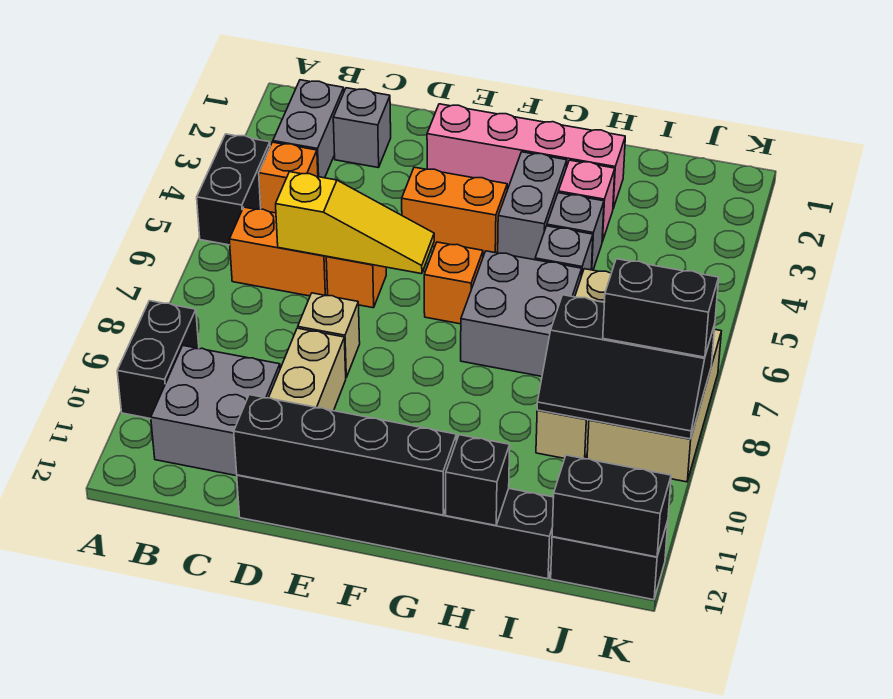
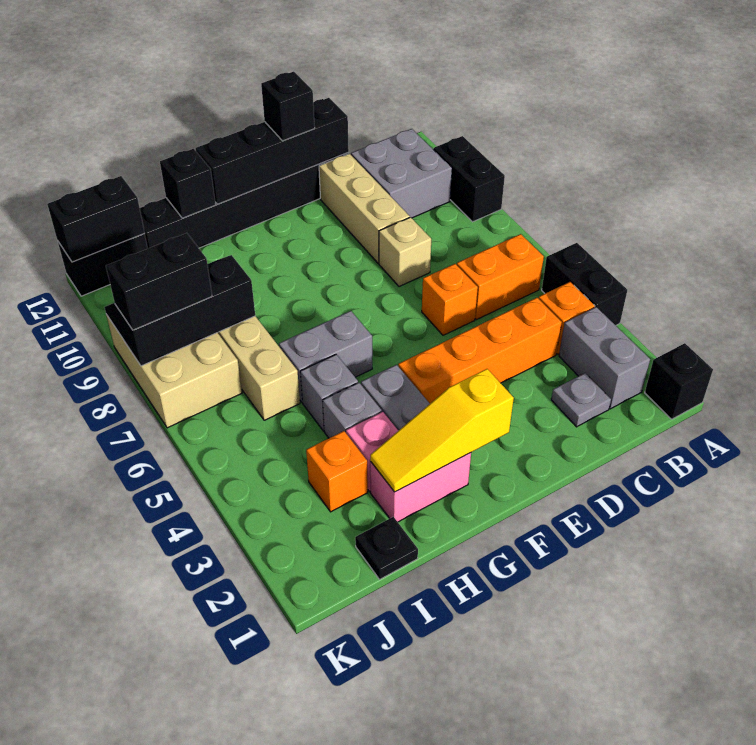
none -> black brick A1 level 1
grey brick C2 level 1 -> grey plate C2 level 1
yellow slope C6:E6 level 2 top C -> yellow slope F2:H2 level 2 top F
pink brick E2:H2 level 1 -> pink brick G2:H2 level 1
orange brick E4:F4 level 1 -> orange brick C4:F4 level 1
none -> black brick E12 level 3
orange brick F6 level 1 -> orange brick I3 level 1
grey brick G6:H7 level 1 -> grey brick G6:H6 level 1
none -> black plate I1 level 1

